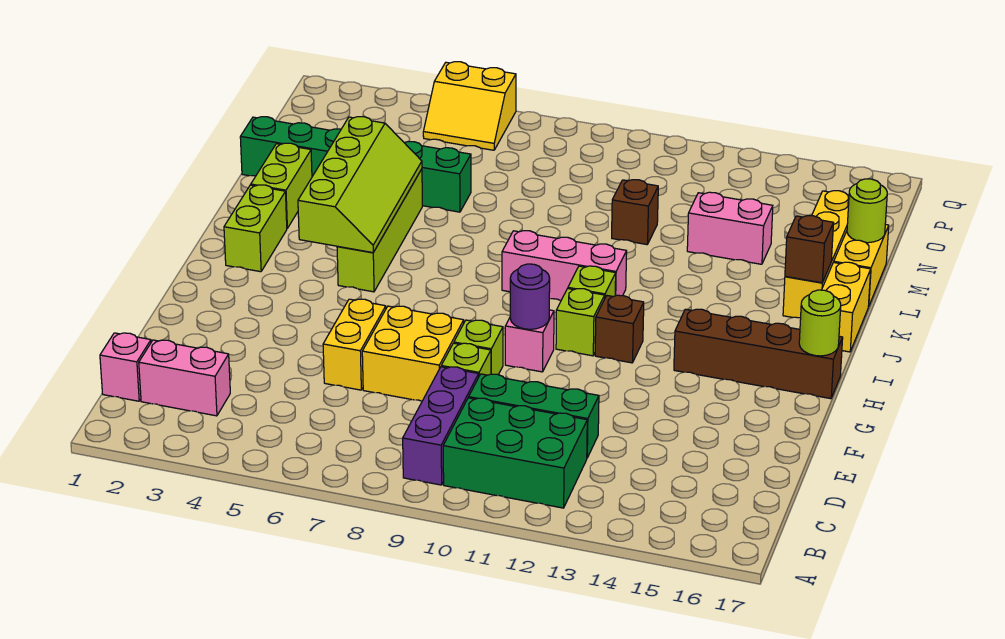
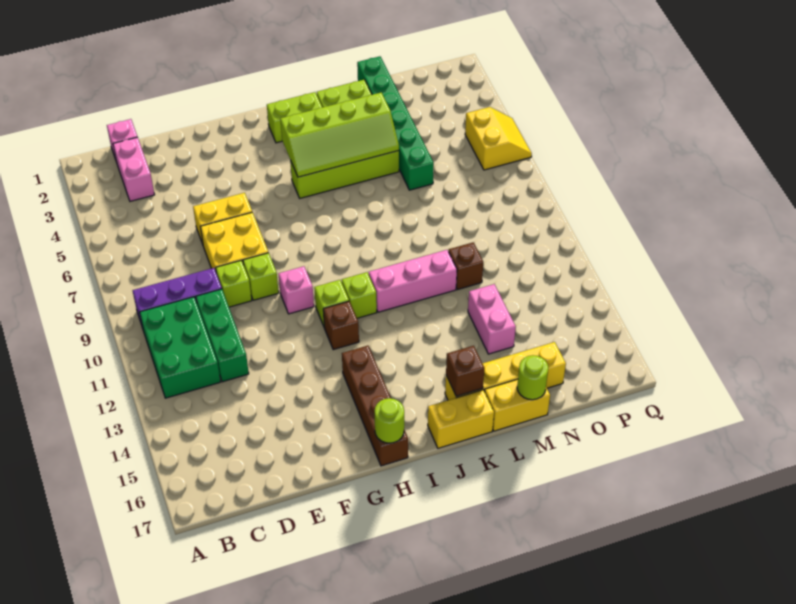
purple round brick G10 level 2 -> none
pink brick J9:J11 level 1 -> pink brick J11:L11 level 1
yellow slope P5:Q6 level 1 top Q -> yellow slope P5:Q6 level 1 top P

